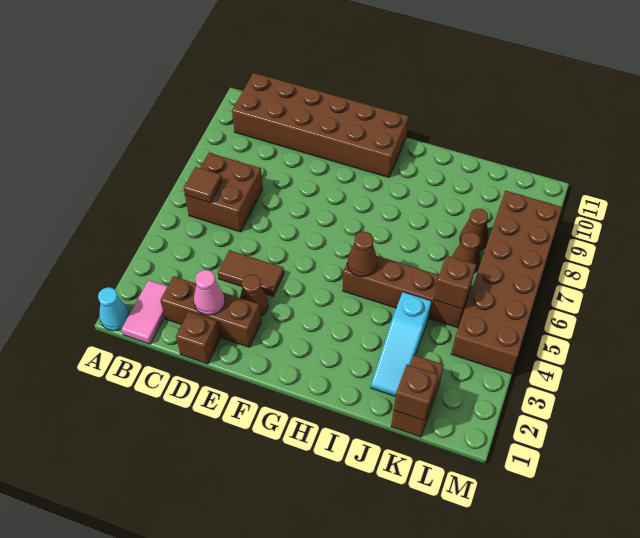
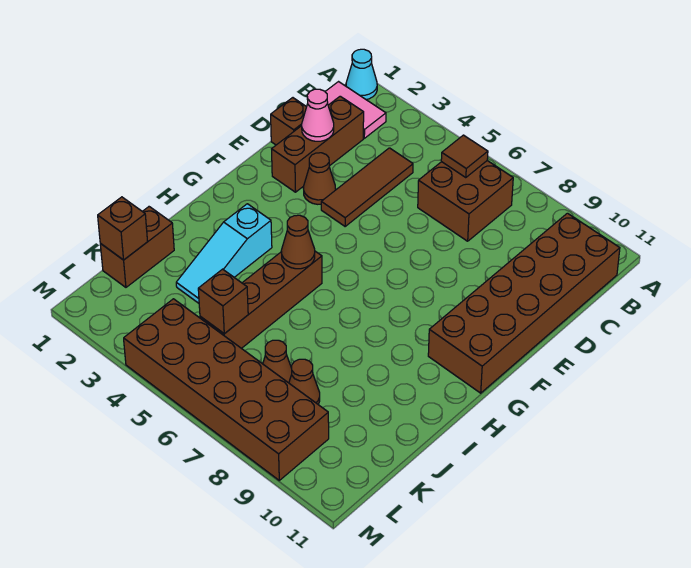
brown tile D4:E4 level 1 -> brown tile C4:E4 level 1
cyan slope J2:J4 level 1 top 4 -> cyan slope H3:J3 level 1 top H
brown brick K1:K2 level 1 -> brown brick J1:K1 level 1

